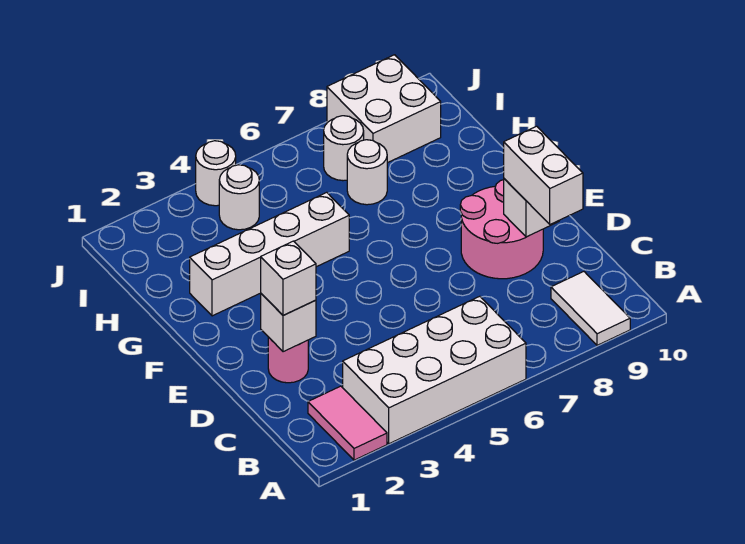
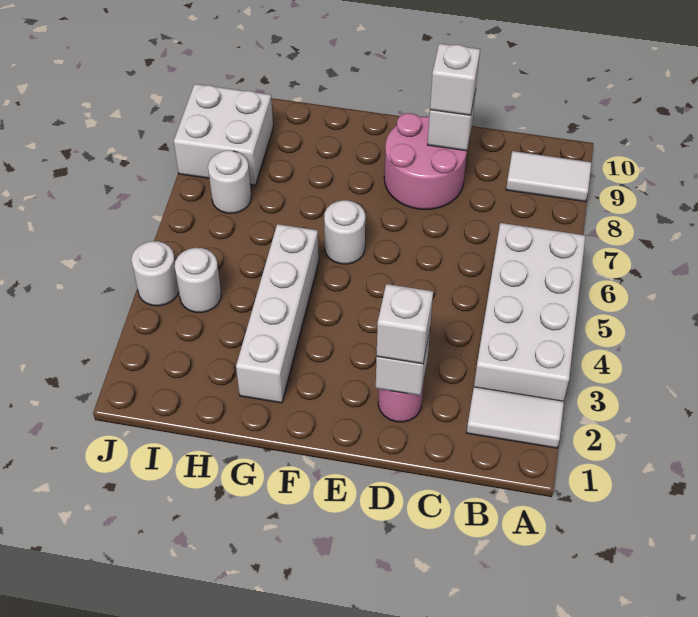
pink tile A2:B2 level 1 -> white tile A2:B2 level 1
white brick C9:D9 level 3 -> white brick D9 level 3
white round brick H7 level 1 -> white round brick F6 level 1

